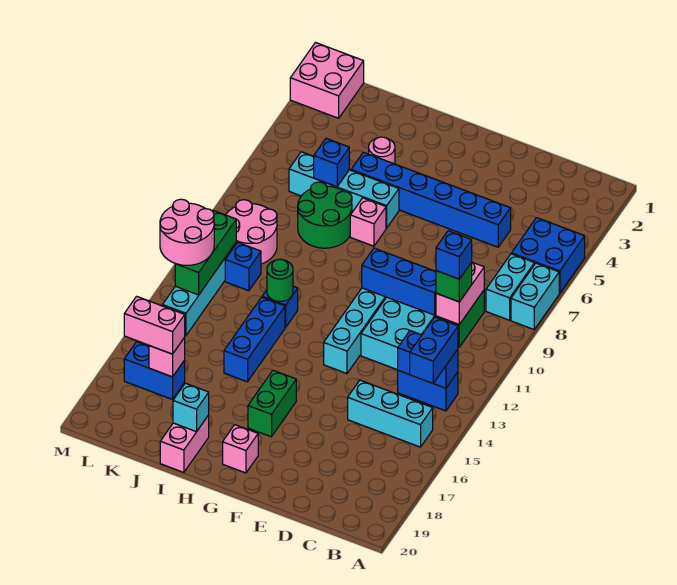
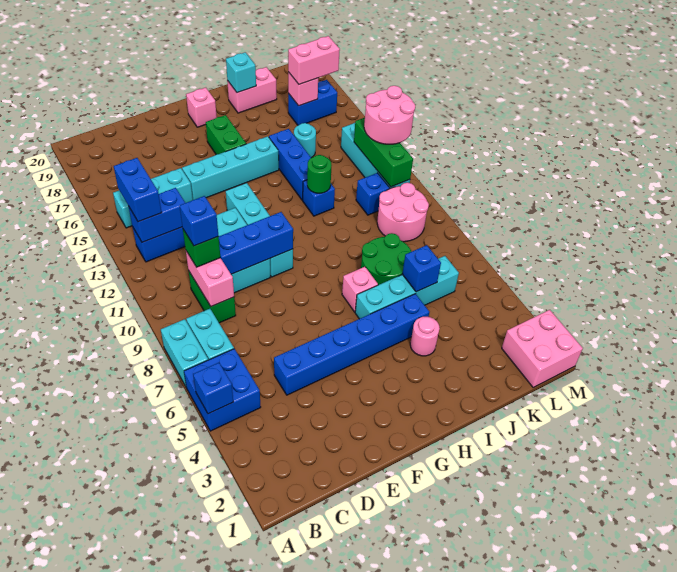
none -> blue brick A5 level 2
none -> cyan brick E15:H15 level 1
pink brick I19:I20 level 1 -> pink brick I19:J19 level 1
none -> cyan round brick J15 level 1

